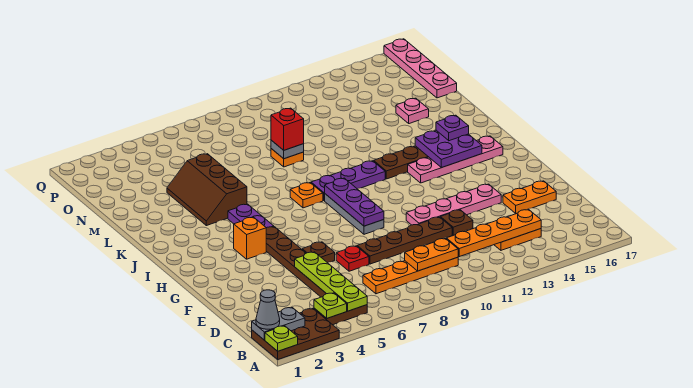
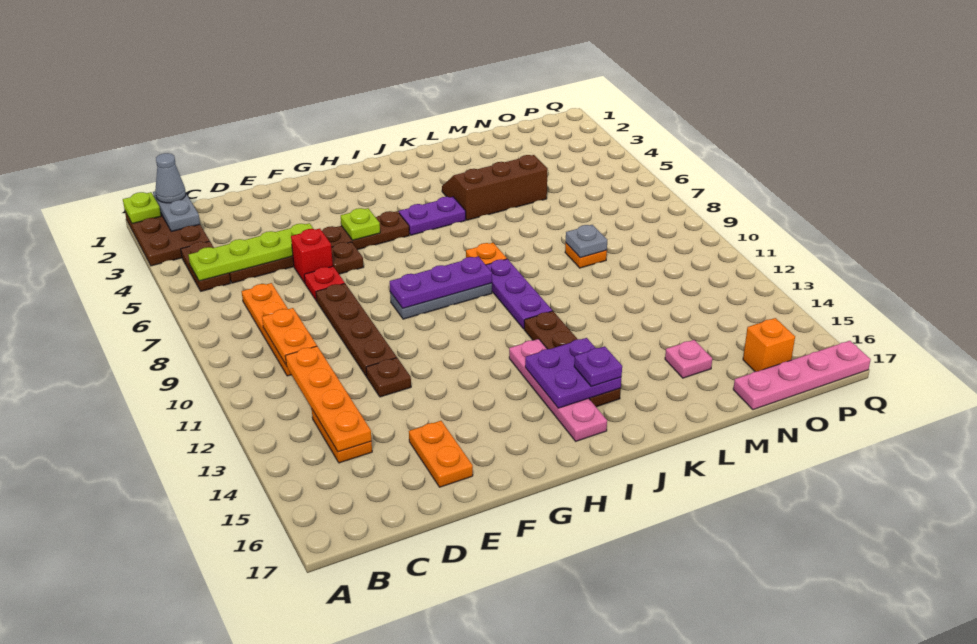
lime plate B4 level 2 -> lime plate G5 level 2
pink plate F11:F14 level 1 -> none
orange brick H4 level 1 -> orange brick O16 level 1
red brick M9 level 3 -> red brick E6 level 1

